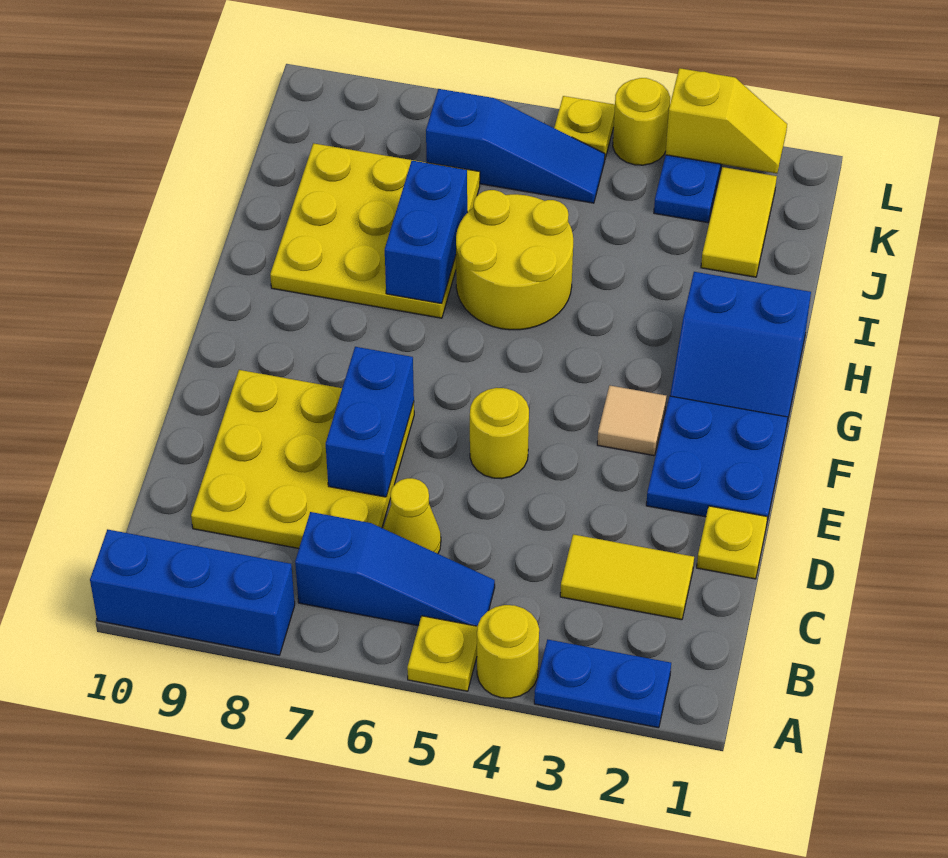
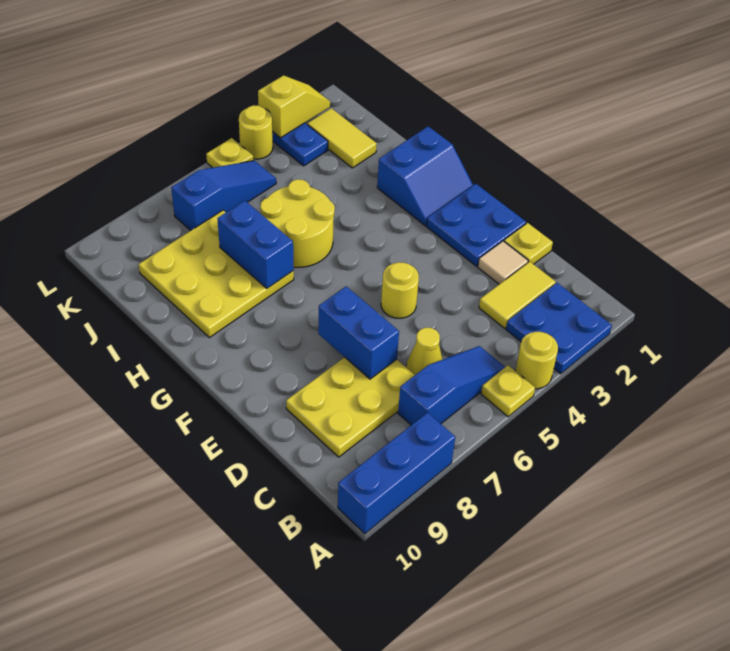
blue plate A2:A3 level 1 -> blue plate A2:B3 level 1
yellow plate C7:E9 level 1 -> yellow plate C7:D9 level 1
tan tile F3 level 1 -> tan tile D2 level 1

